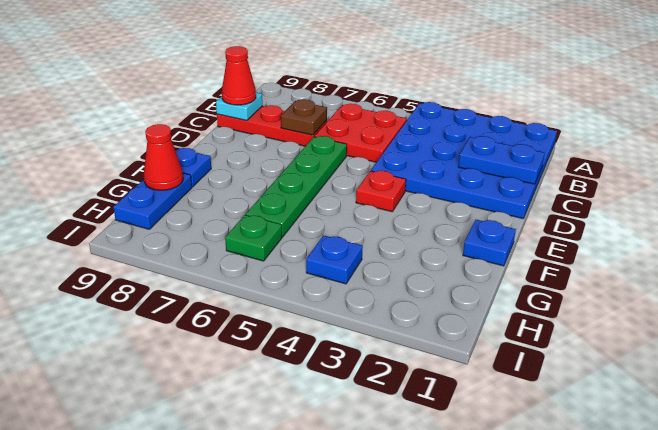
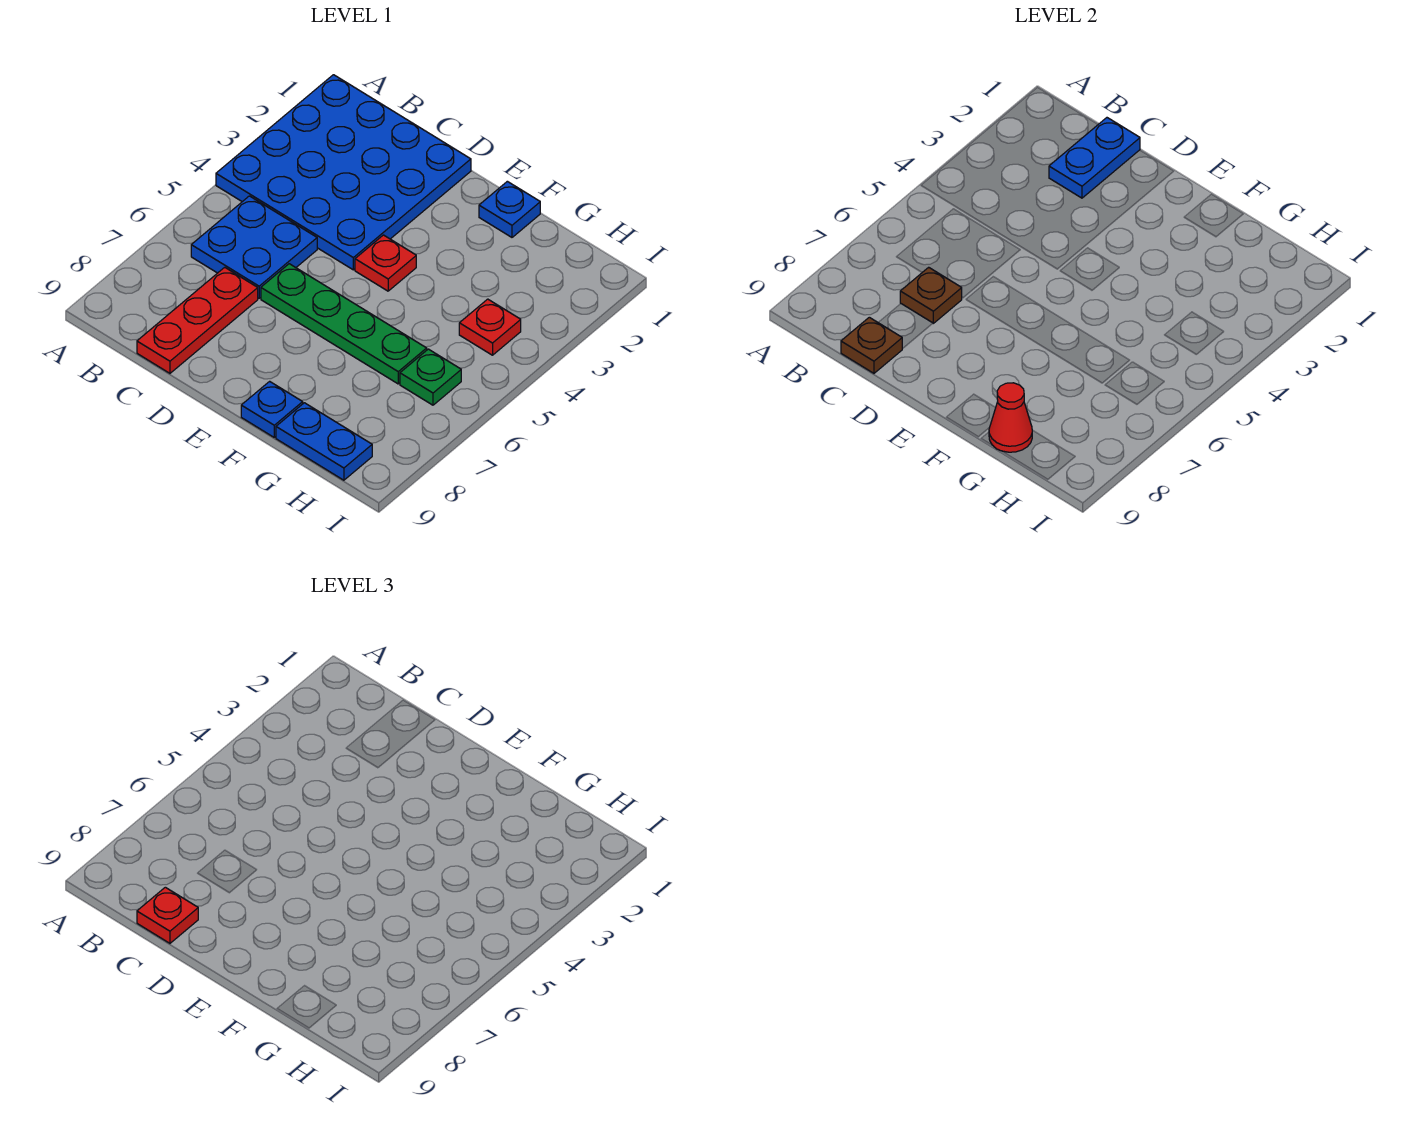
red plate B5:C6 level 1 -> blue plate B5:C6 level 1
cyan plate C9 level 2 -> brown plate C9 level 2
red cone C9 level 3 -> red plate C9 level 3
blue plate H4 level 1 -> red plate H4 level 1

